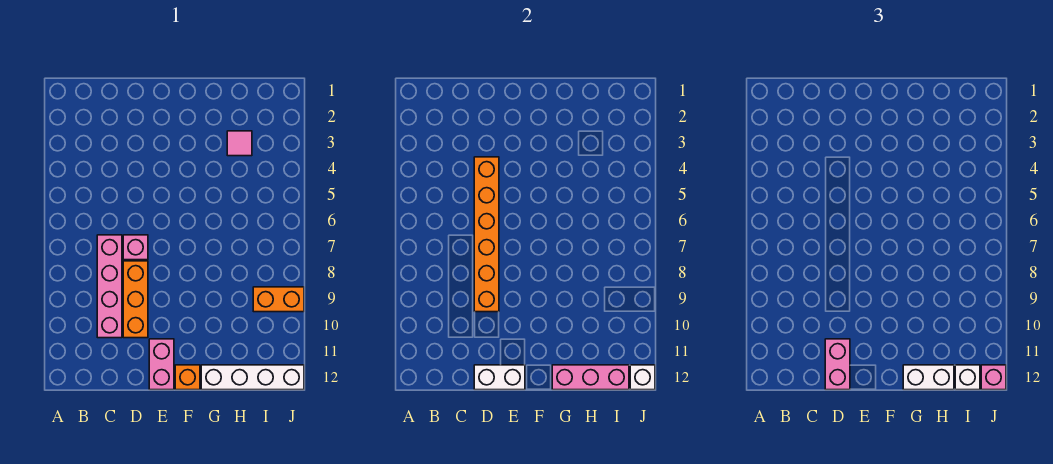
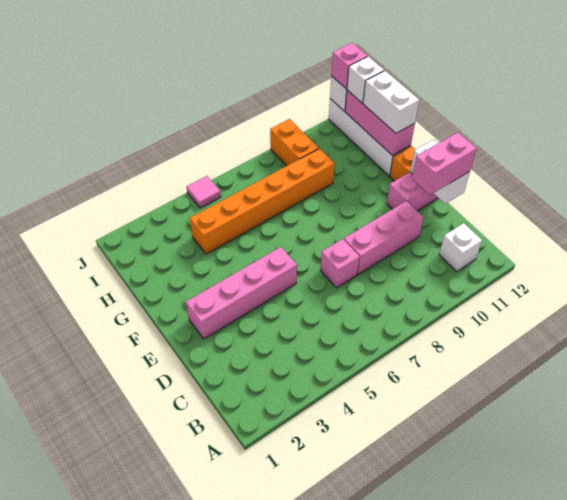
none -> white brick B11 level 1
pink brick C7:C10 level 1 -> pink brick E2:E5 level 1
orange brick D4:D9 level 2 -> orange brick H4:H9 level 1
orange brick D8:D10 level 1 -> pink brick D8:D10 level 1
pink tile H3 level 1 -> pink tile J5 level 1

